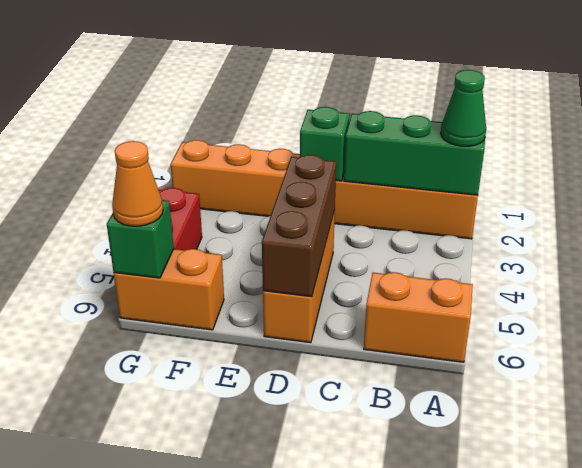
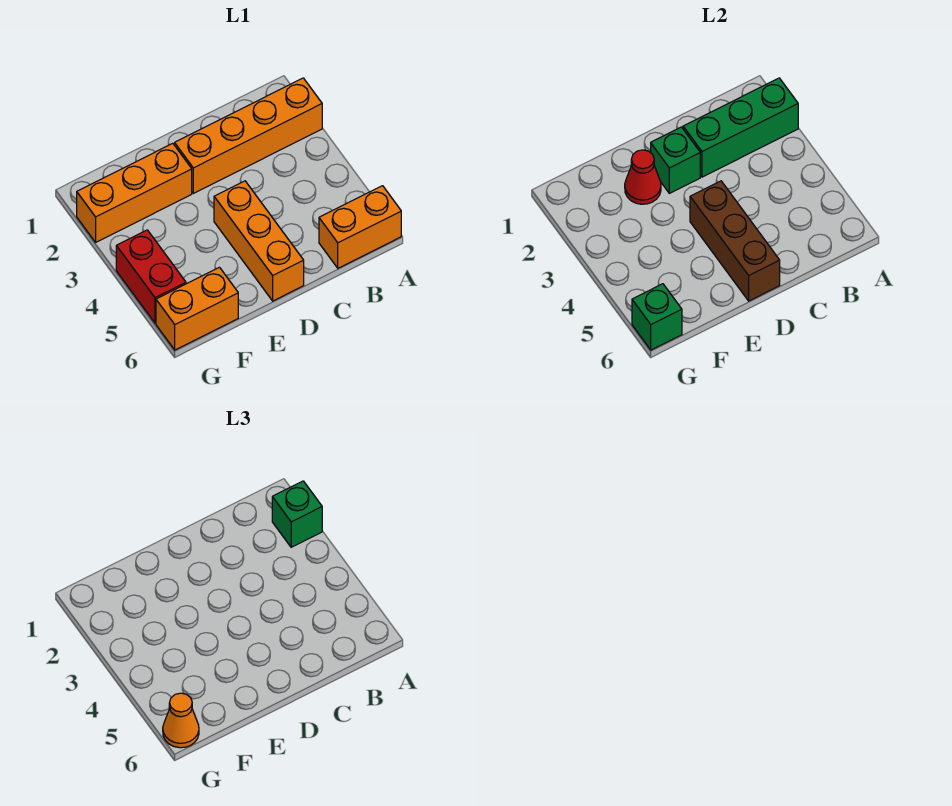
green cone A2 level 3 -> green brick A2 level 3
none -> red cone E2 level 2

